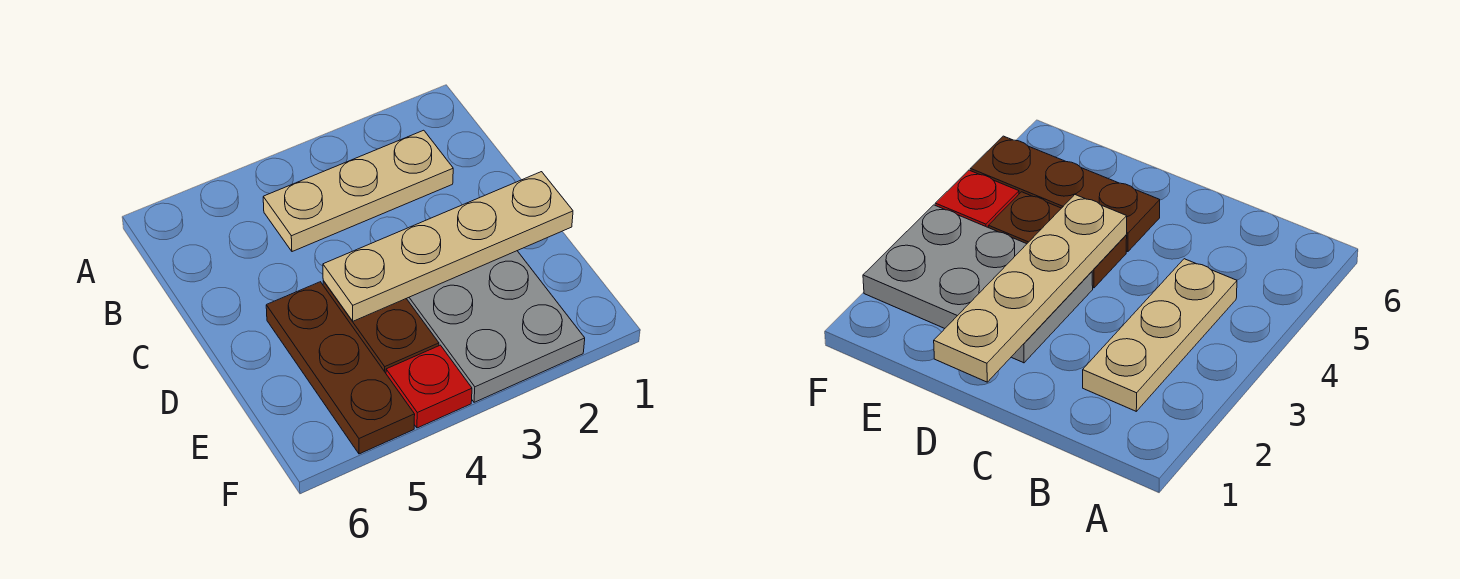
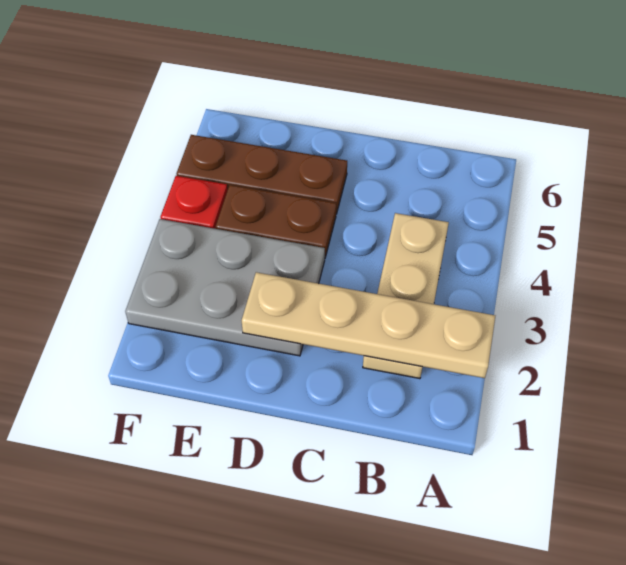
tan plate D1:D4 level 2 -> tan plate A2:D2 level 2

